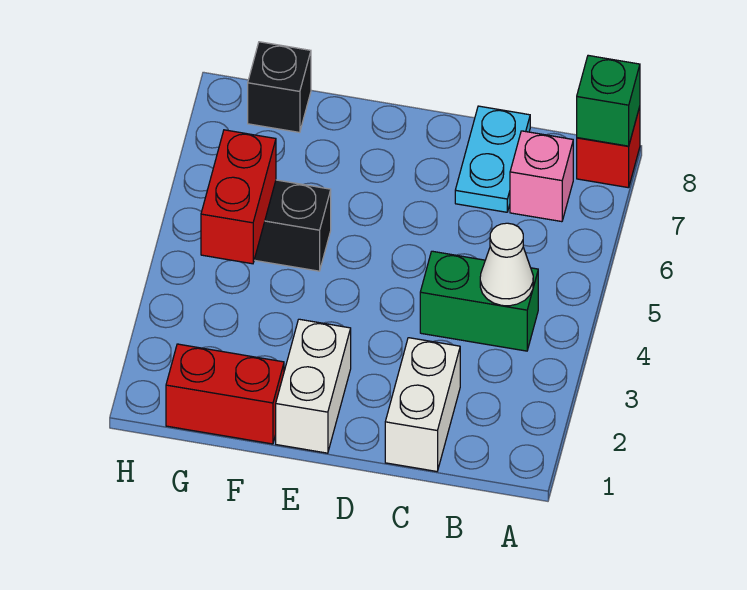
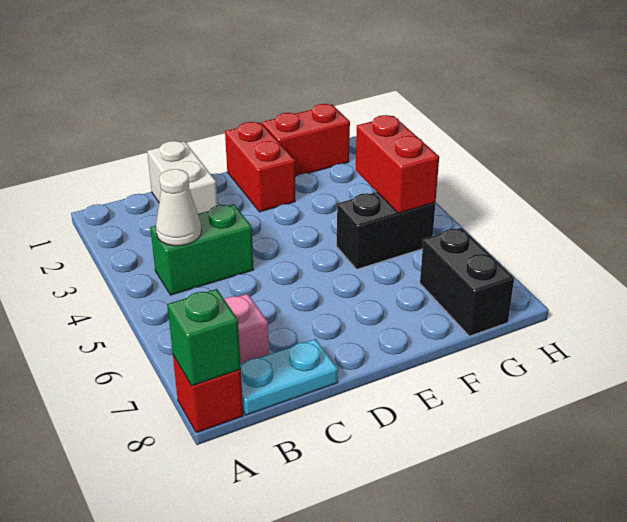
cyan plate C7:C8 level 1 -> cyan plate B8:C8 level 1
white brick E1:E2 level 1 -> red brick E1:E2 level 1
black brick G8 level 1 -> black brick G7:G8 level 1

